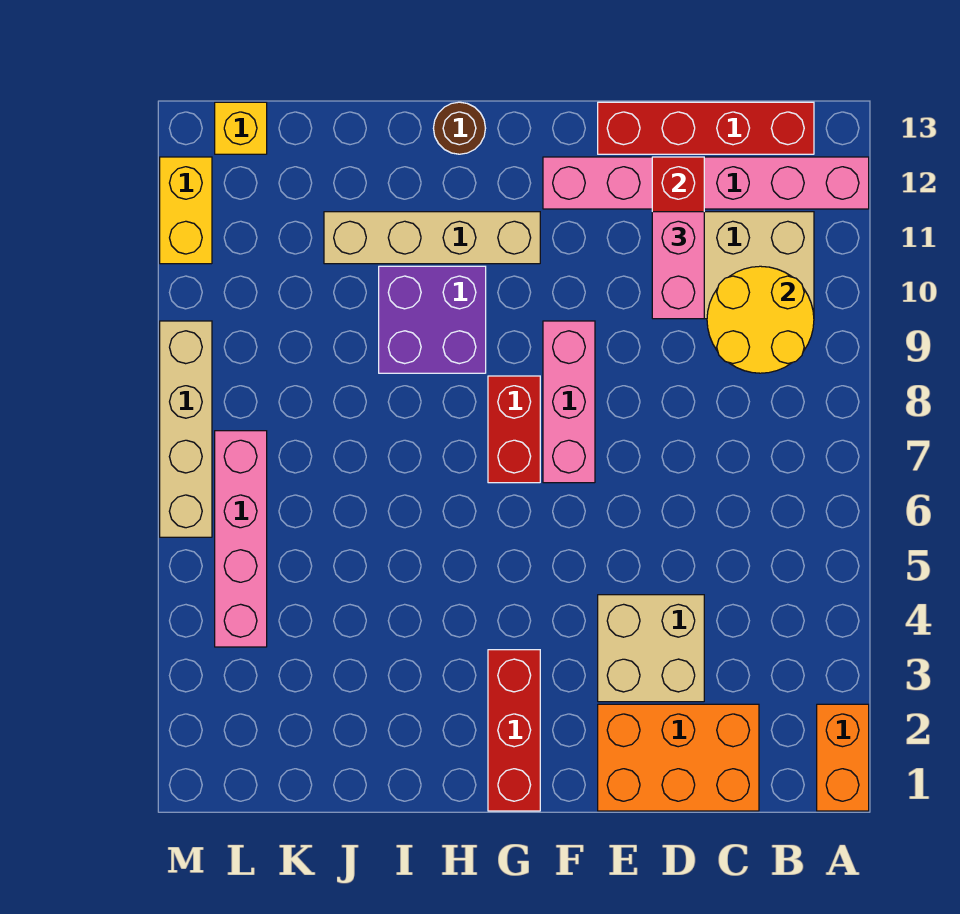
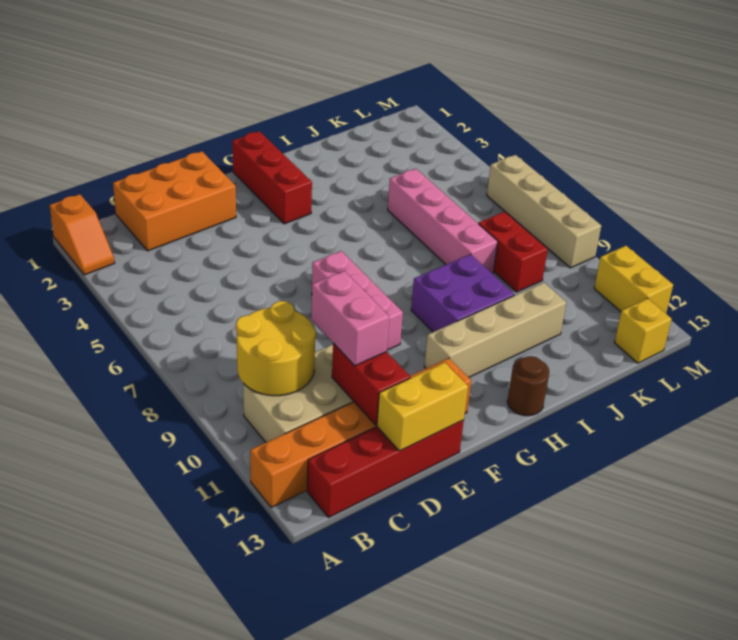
orange brick A1:A2 level 1 -> orange slope A1:A2 level 1 top 1
pink brick A12:F12 level 1 -> orange brick A12:F12 level 1
tan brick D3:E4 level 1 -> none
none -> yellow brick D13:E13 level 2
red brick G7:G8 level 1 -> red brick K8:K9 level 1
pink brick L4:L7 level 1 -> pink brick J5:J8 level 1

